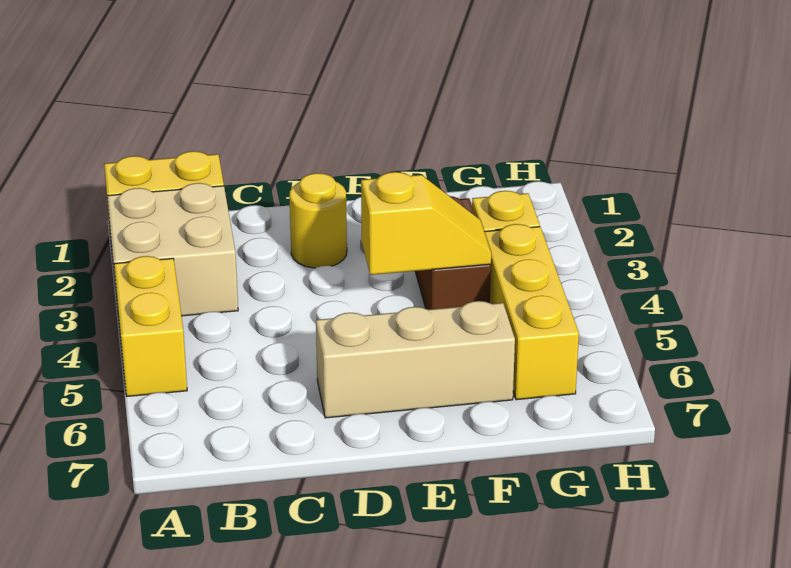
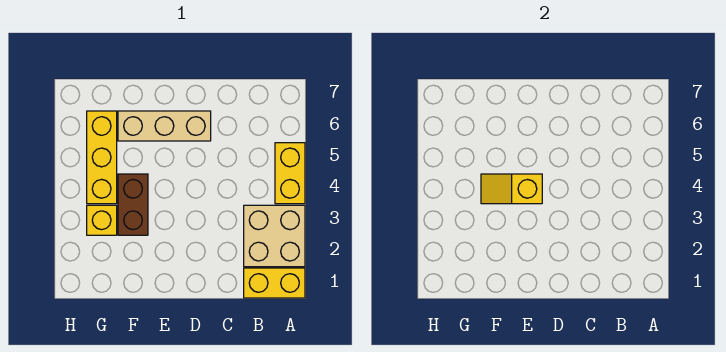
yellow round brick D2 level 1 -> none

